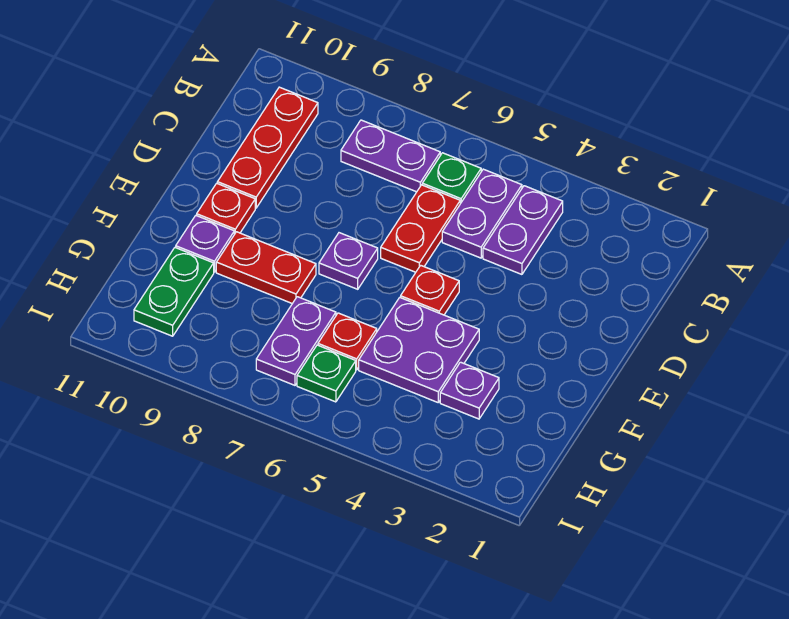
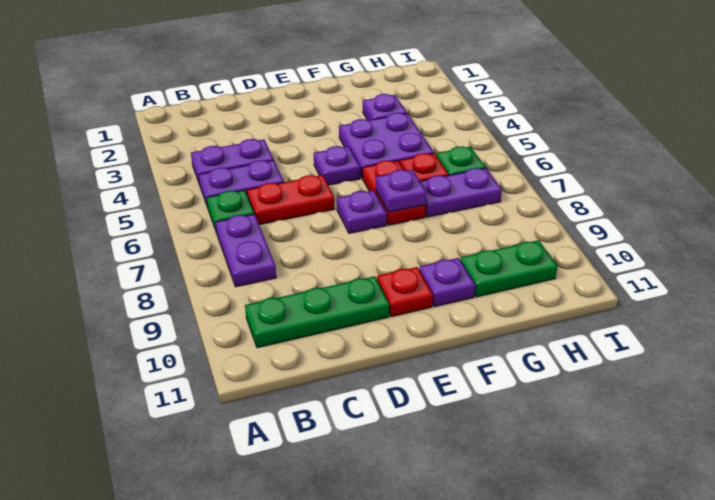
red plate B10:D10 level 1 -> green plate B10:D10 level 1
red plate E5 level 1 -> purple plate E5 level 1
none -> purple plate F7 level 2
red plate F8:F9 level 1 -> red plate F6:F7 level 1

